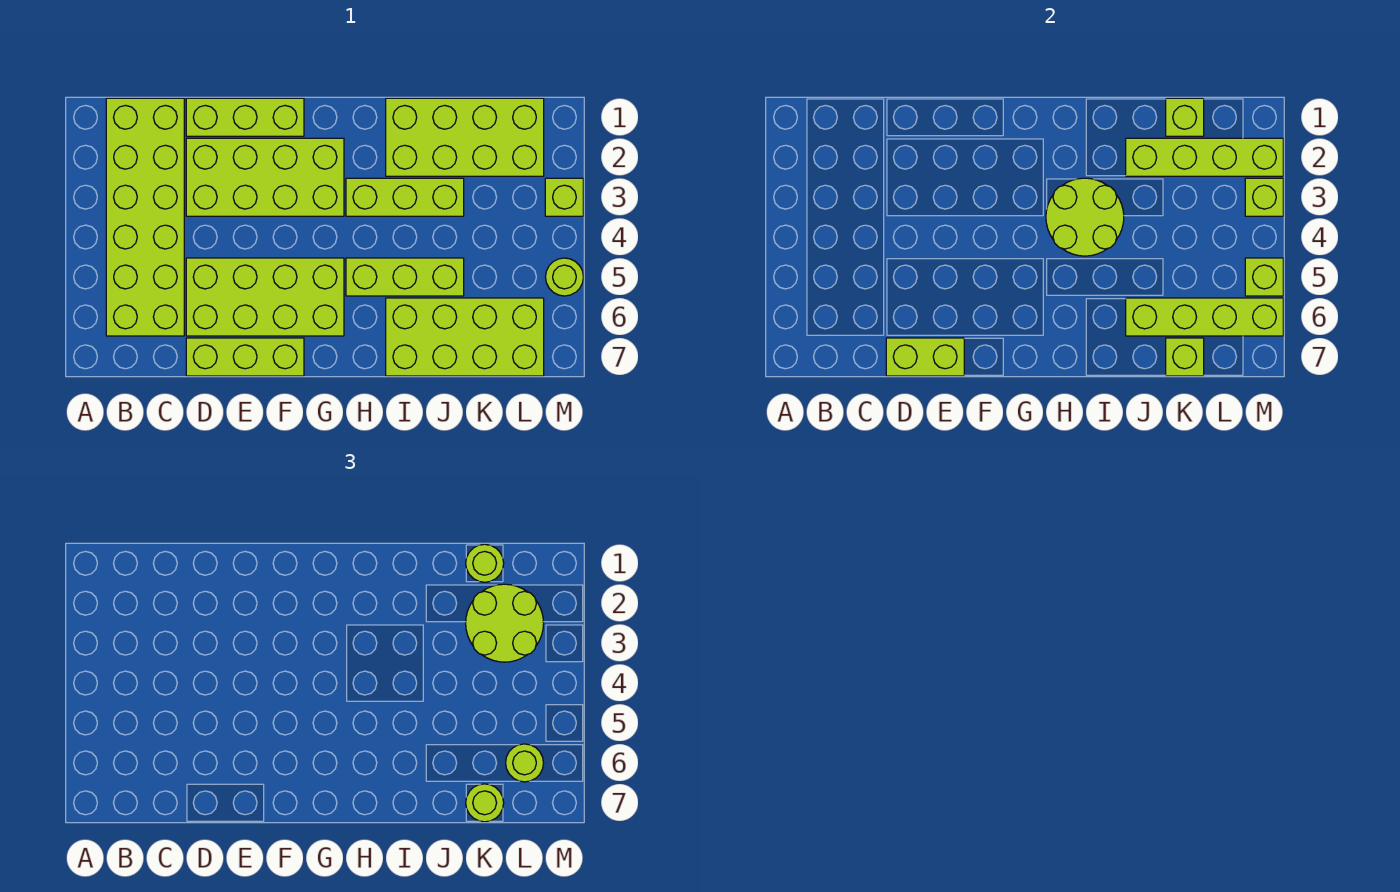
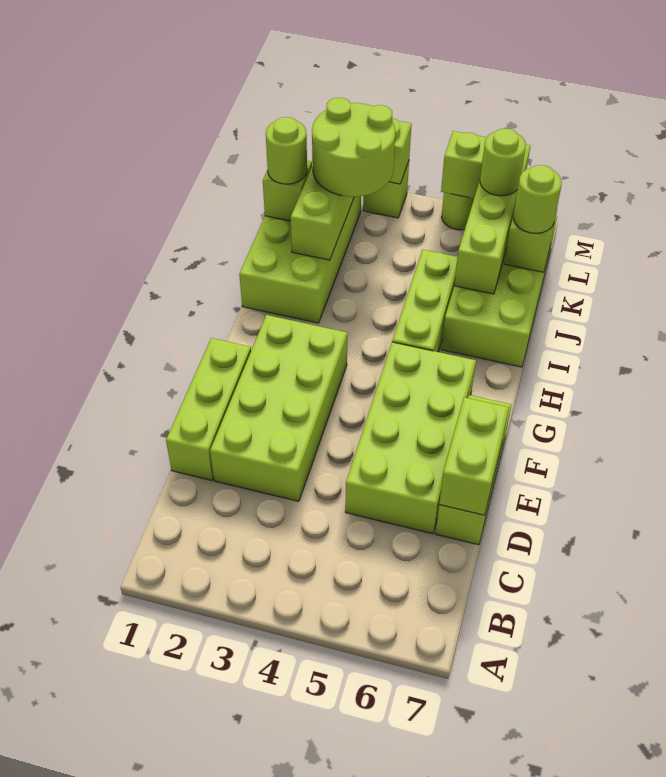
lime brick B1:C6 level 1 -> none
lime brick H3:J3 level 1 -> none
lime round brick H3:I4 level 2 -> none

